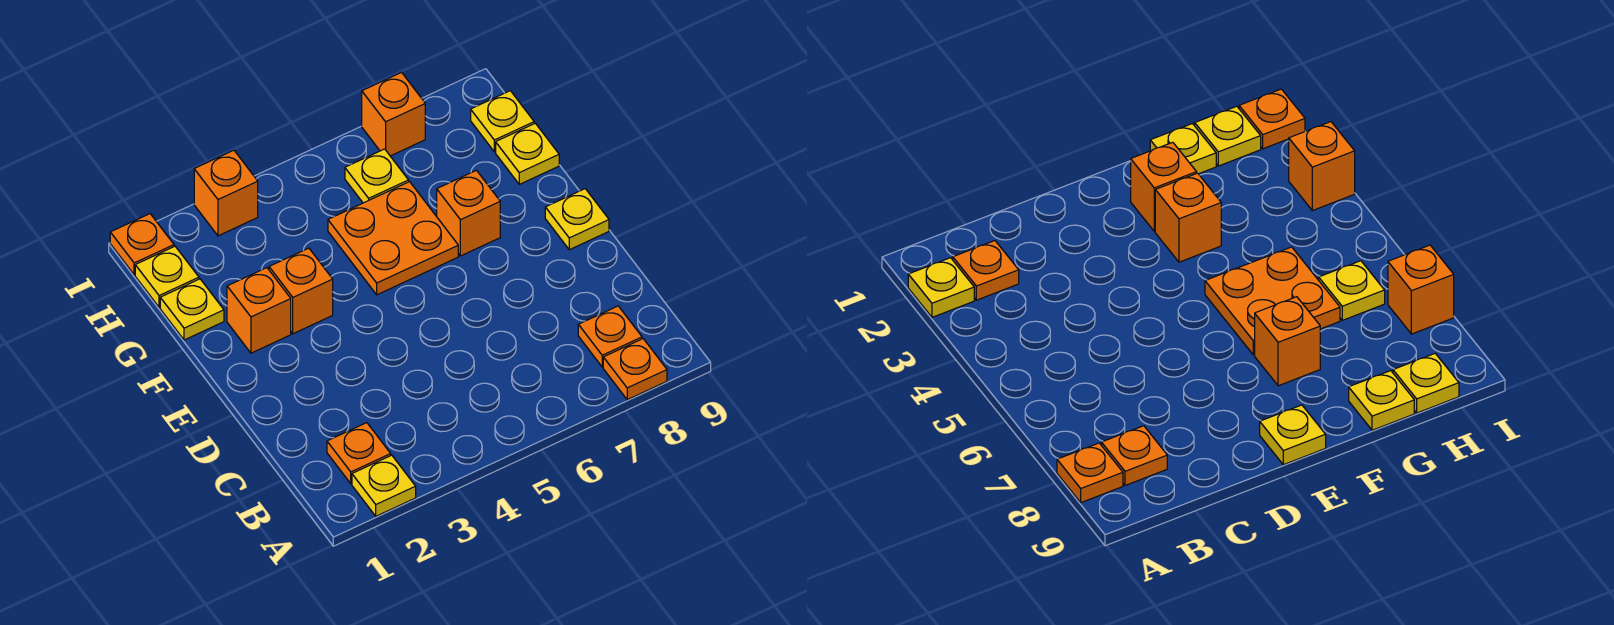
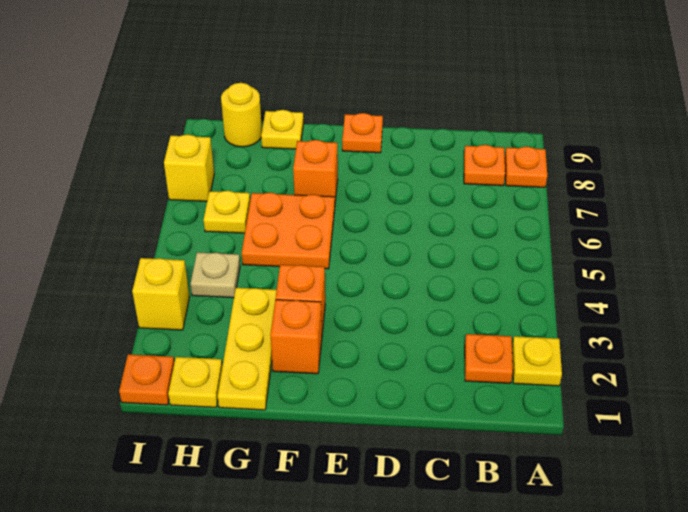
yellow plate E9 level 1 -> orange plate E9 level 1
yellow plate G1 level 1 -> yellow plate G1:G3 level 1
none -> tan plate H4 level 1
yellow plate H9 level 1 -> yellow round brick H9 level 1
orange brick I3 level 1 -> yellow brick I3 level 1
orange brick I7 level 1 -> yellow brick I7 level 1

